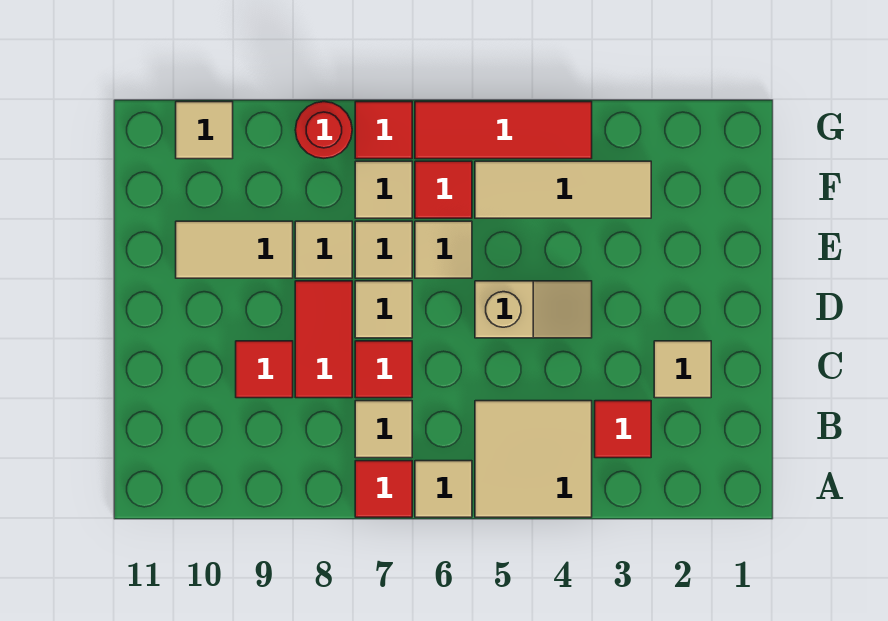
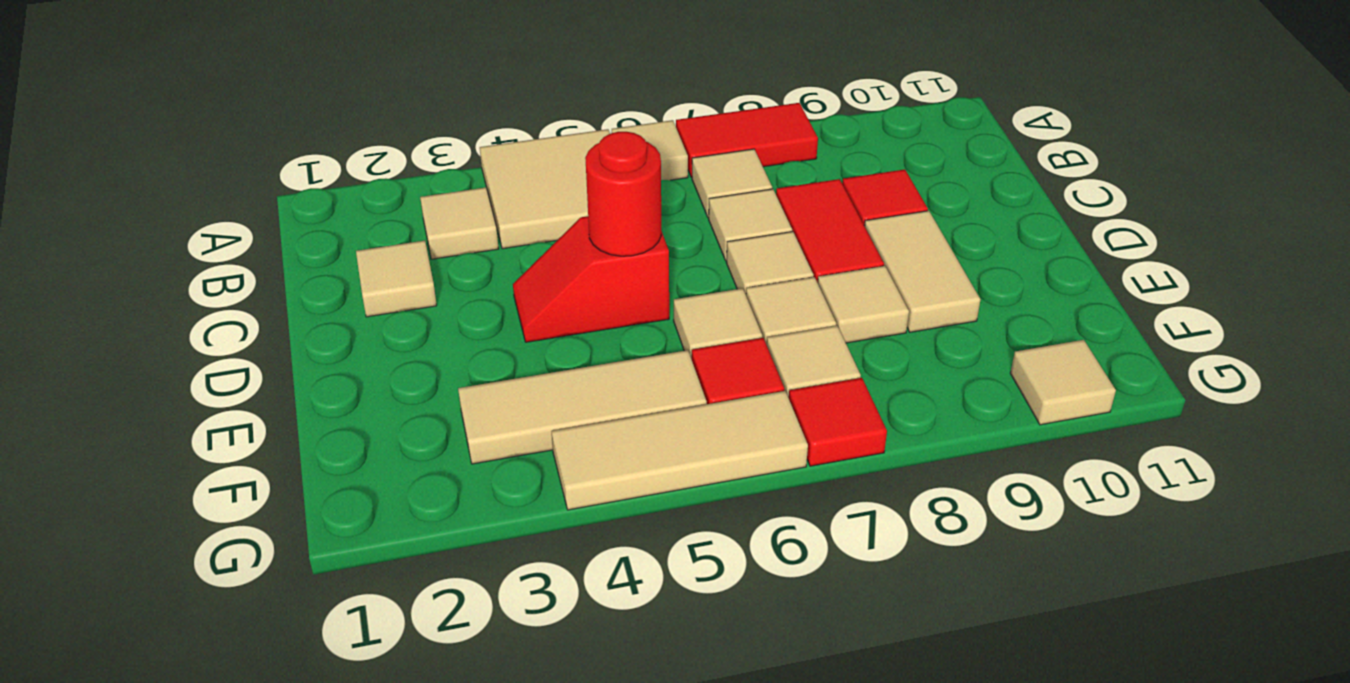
red tile A7 level 1 -> red tile A7:A8 level 1
red tile B3 level 1 -> tan tile B3 level 1
red tile C7 level 1 -> tan tile C7 level 1
tan slope D4:D5 level 1 top 5 -> red slope D4:D5 level 1 top 5
tan tile E9:E10 level 1 -> tan tile D9:E9 level 1
red tile G4:G6 level 1 -> tan tile G4:G6 level 1
red round brick G8 level 1 -> red round brick D5 level 2

